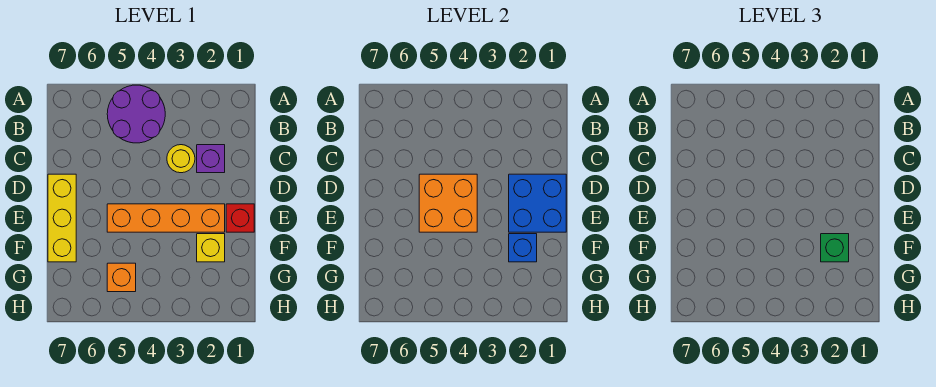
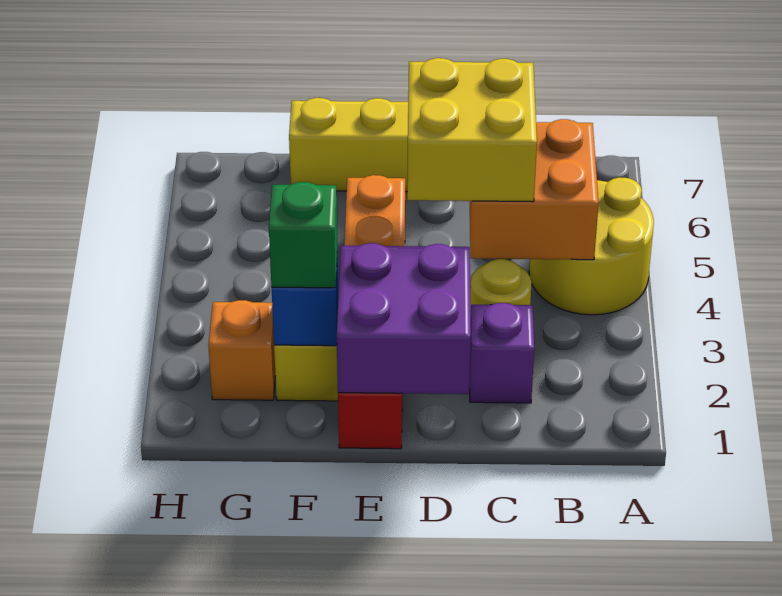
purple round brick A4:B5 level 1 -> yellow round brick A4:B5 level 1
none -> yellow brick C4:D5 level 3
blue brick D1:E2 level 2 -> purple brick D1:E2 level 2
orange brick D4:E5 level 2 -> orange brick B4:C5 level 2
orange brick G5 level 1 -> orange brick G2 level 1

